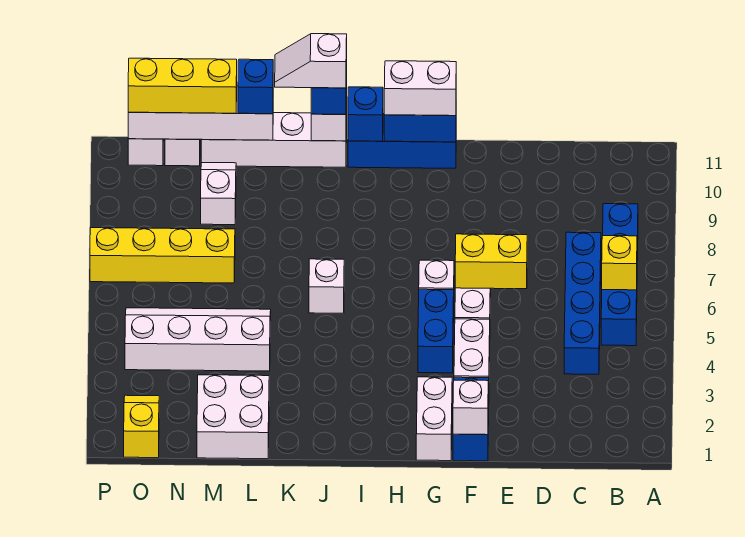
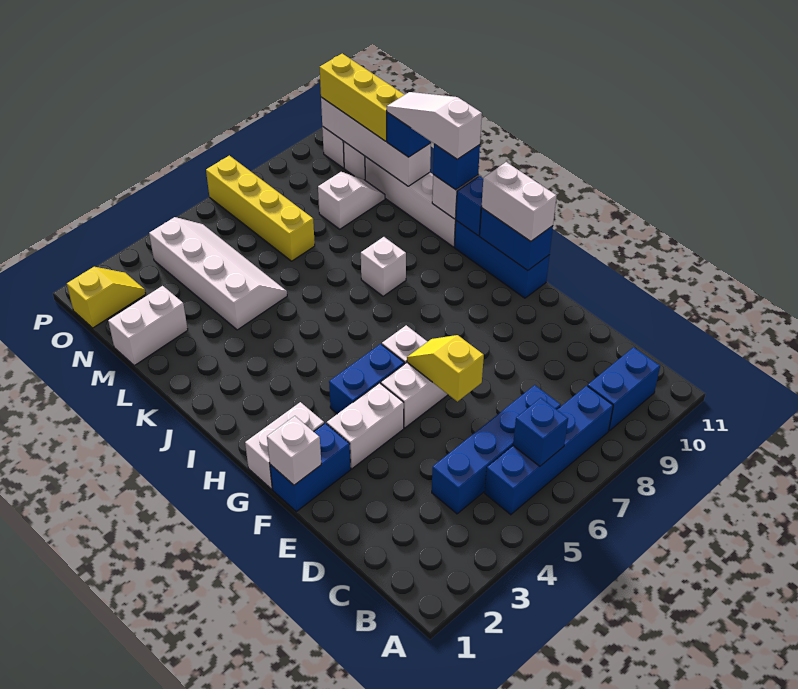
yellow brick B6 level 2 -> blue brick B6 level 2
none -> blue brick B9:B10 level 1
yellow brick E6:F6 level 2 -> yellow slope E6:F6 level 2 top E
white brick J6 level 1 -> white brick J8 level 1
white slope J11:K11 level 4 top J -> white slope J11:L11 level 4 top J
white brick L1:M2 level 1 -> white brick M1:M2 level 1

